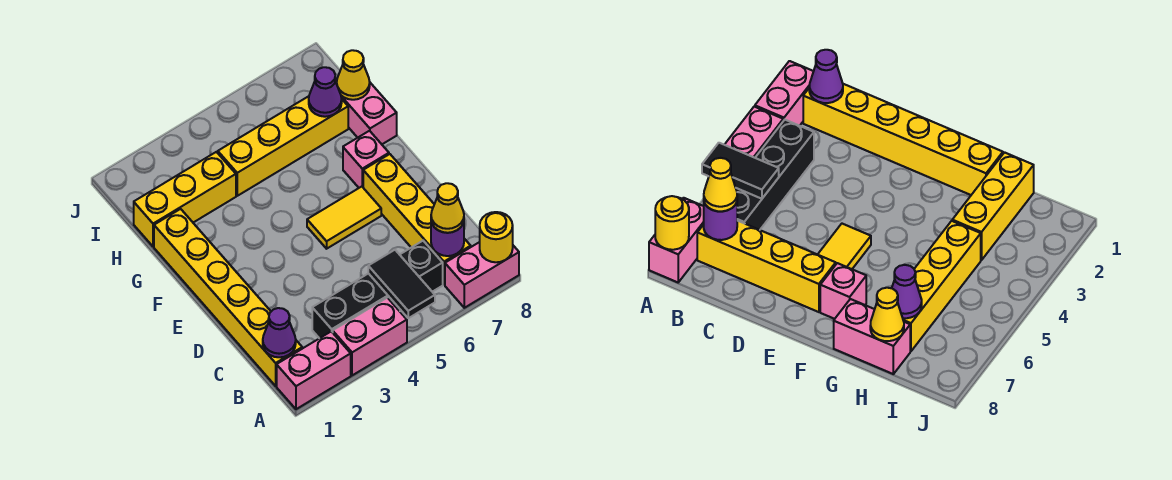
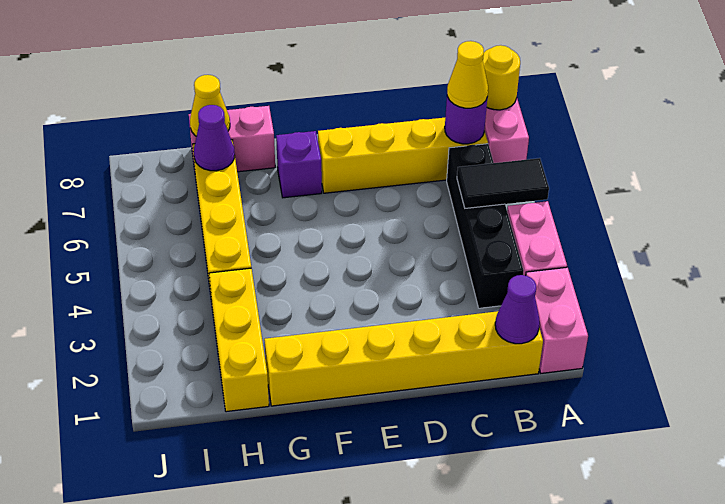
yellow tile E5:E6 level 1 -> none
pink brick F7 level 1 -> purple brick F7 level 1

